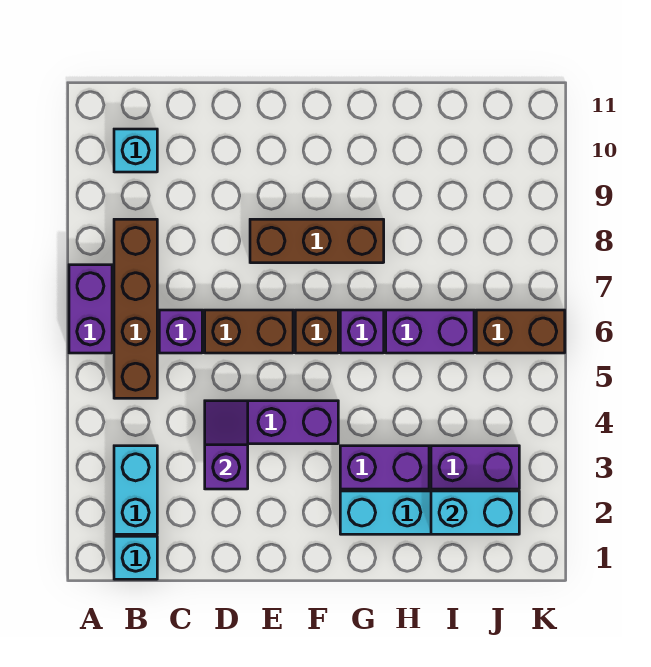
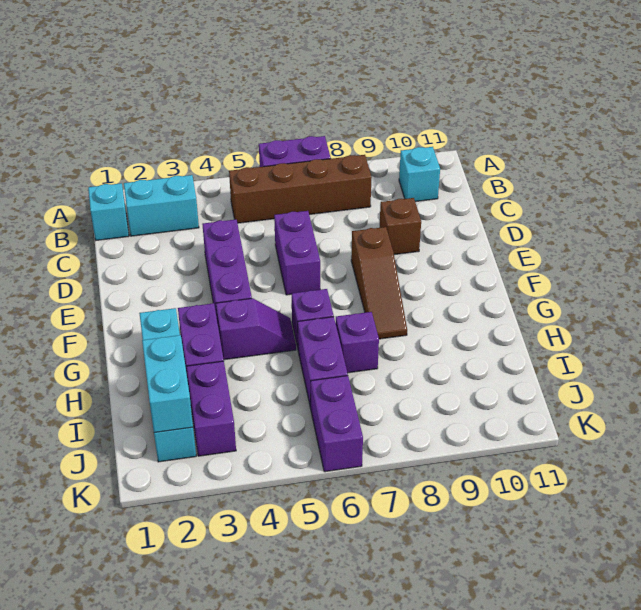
purple brick C6 level 1 -> purple brick H7 level 1
purple slope D3:D4 level 2 top 3 -> purple slope G4:G5 level 1 top 4
brown brick D6:E6 level 1 -> purple brick D6:E6 level 1
brown brick E8:G8 level 1 -> brown slope E8:G8 level 1 top E
brown brick F6 level 1 -> brown brick D9 level 1
brown brick J6:K6 level 1 -> purple brick J6:K6 level 1

